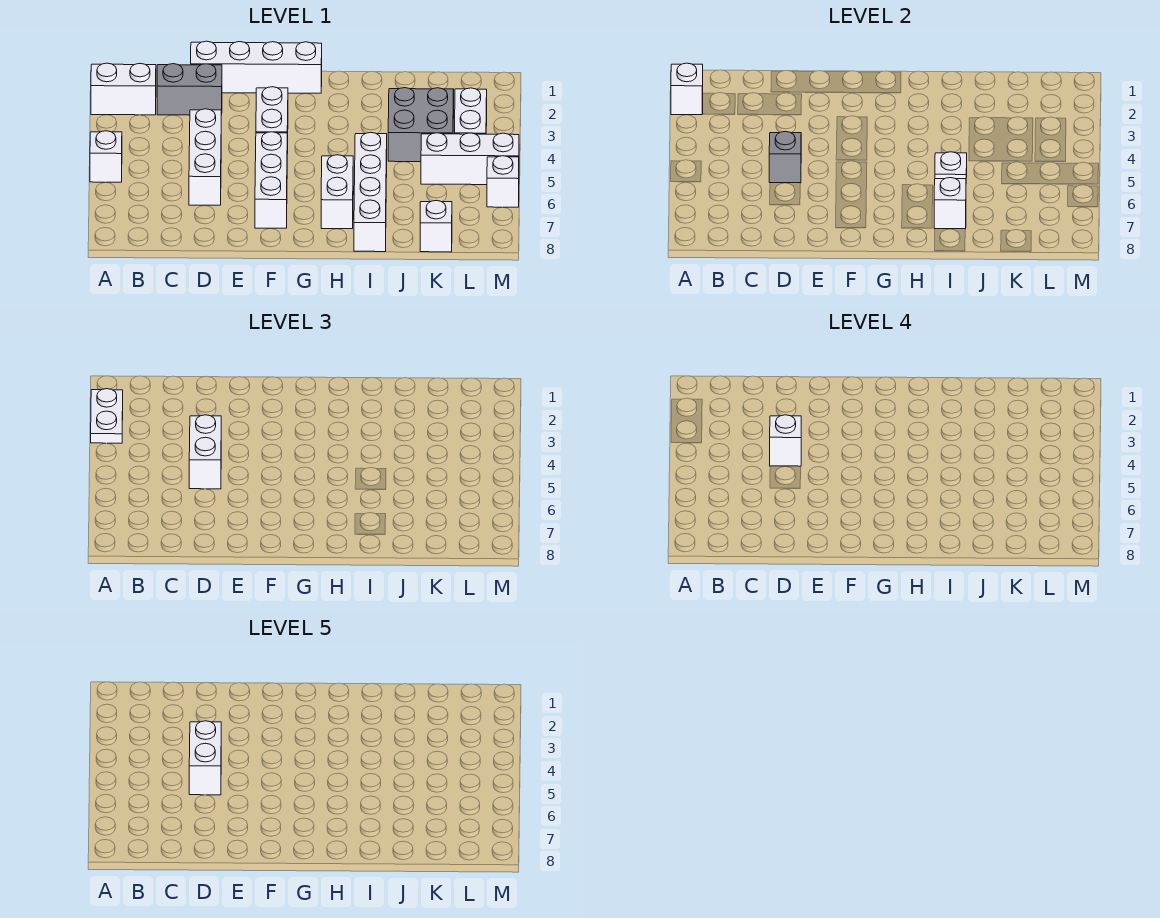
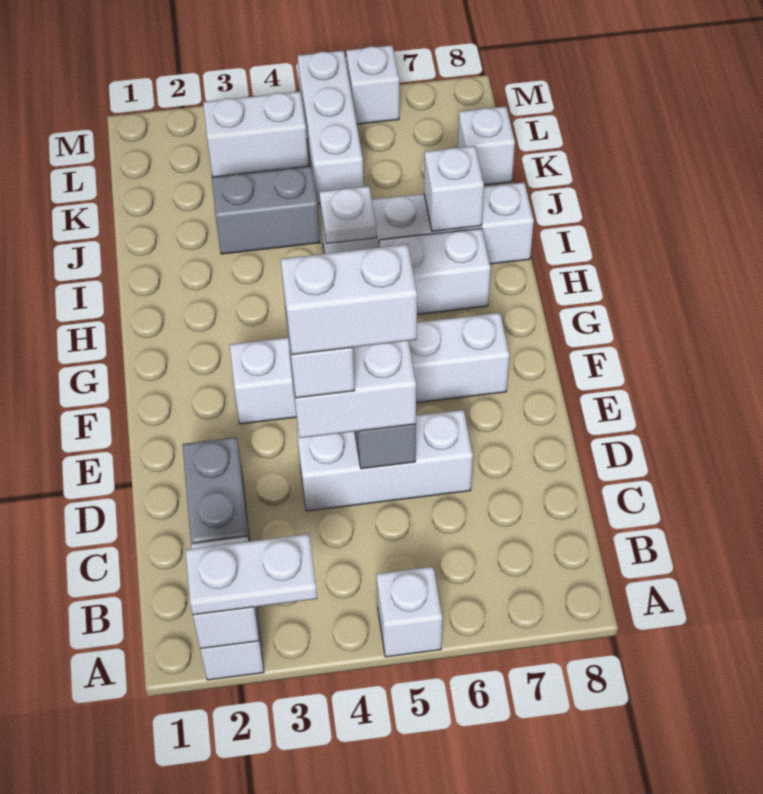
white brick D1:G1 level 1 -> none
grey brick J3:K4 level 1 -> grey brick J3:J4 level 1

